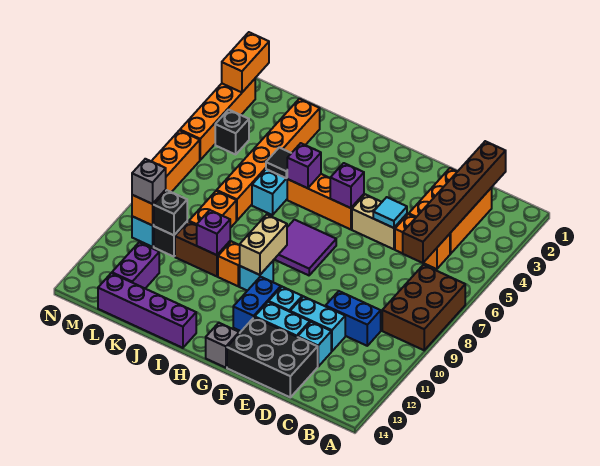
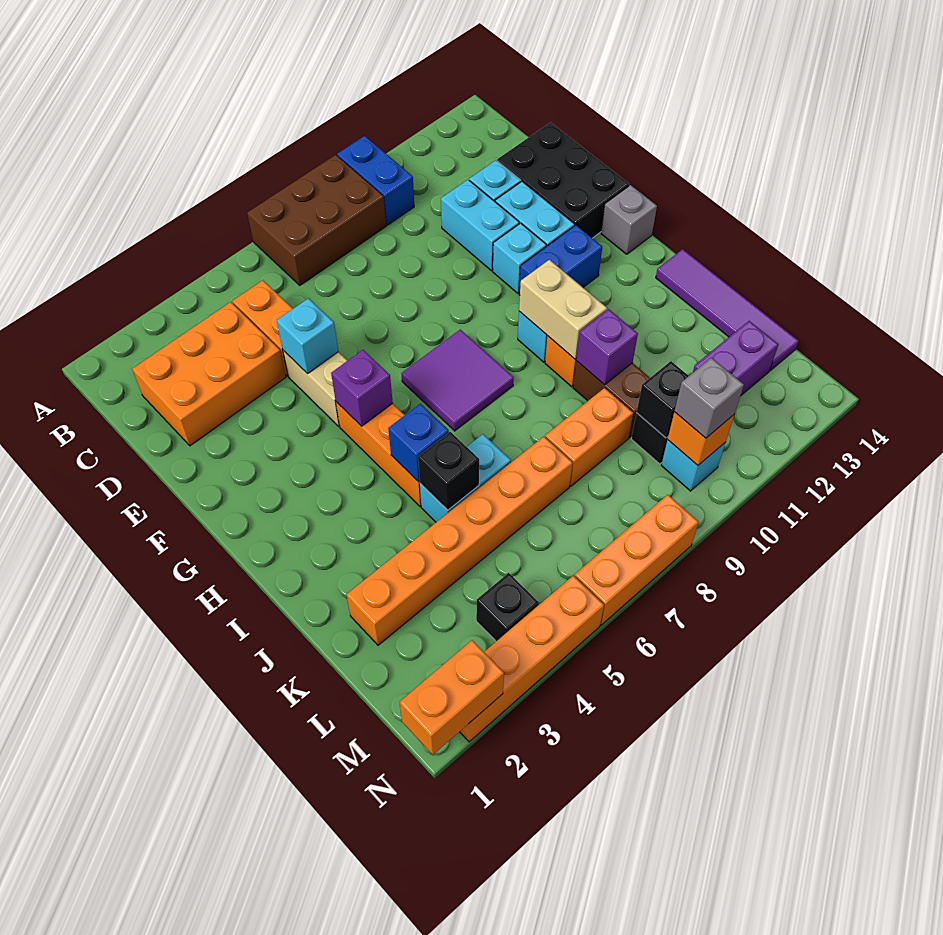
brown brick C1:C6 level 2 -> none
blue brick C10:D10 level 1 -> blue brick A10:B10 level 1
cyan tile E5 level 2 -> cyan brick E5 level 2
tan brick H9:H10 level 2 -> tan brick H10:I10 level 2
purple brick I5 level 2 -> blue brick I5 level 2
purple brick I14:L14 level 1 -> purple tile I14:L14 level 1
black tile J5 level 2 -> black brick J5 level 2

